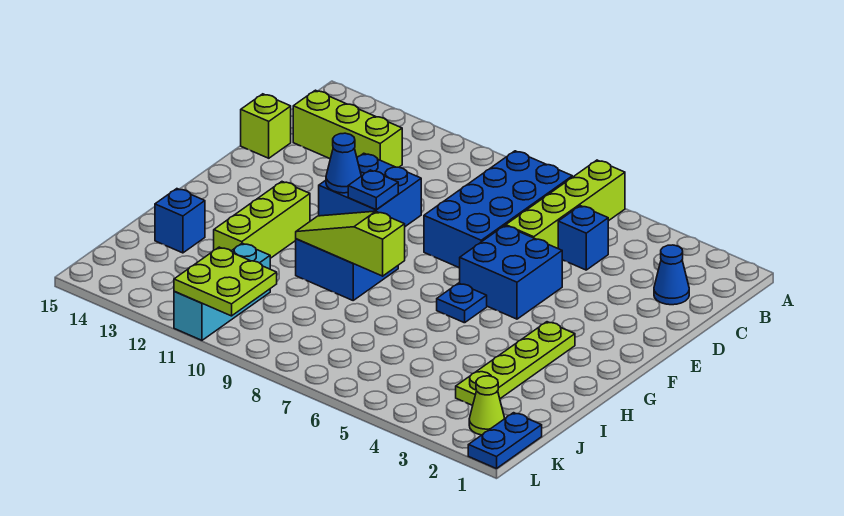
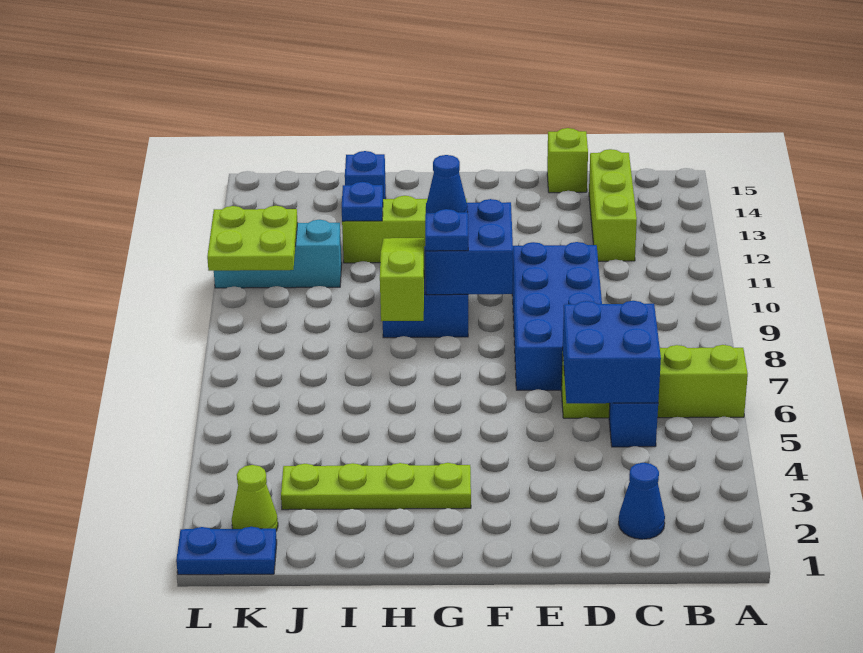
blue brick B7:E8 level 1 -> blue brick D7:E10 level 1
blue brick E5:F6 level 1 -> blue brick C5:D6 level 2
blue plate G6 level 1 -> blue plate I12 level 2

